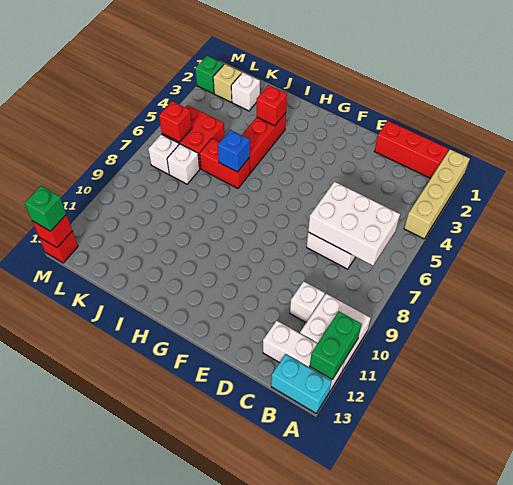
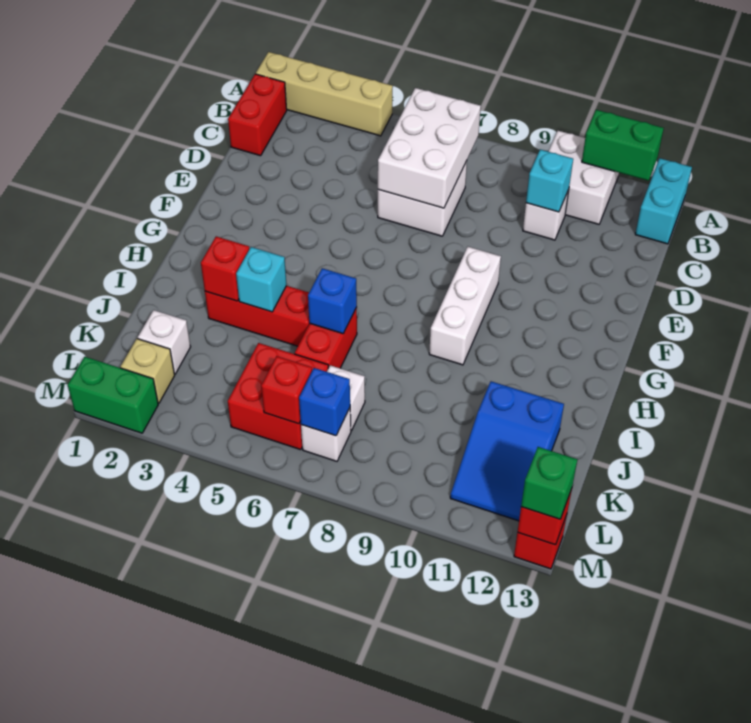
white brick A12:C12 level 1 -> white brick F9:H9 level 1
red brick B1:D1 level 1 -> red brick B1:C1 level 1
none -> cyan brick C10 level 2
none -> cyan brick I4 level 2
none -> blue slope J11:L12 level 1 top J
none -> blue brick L7 level 2
green brick M2 level 1 -> green brick M1:M2 level 1

